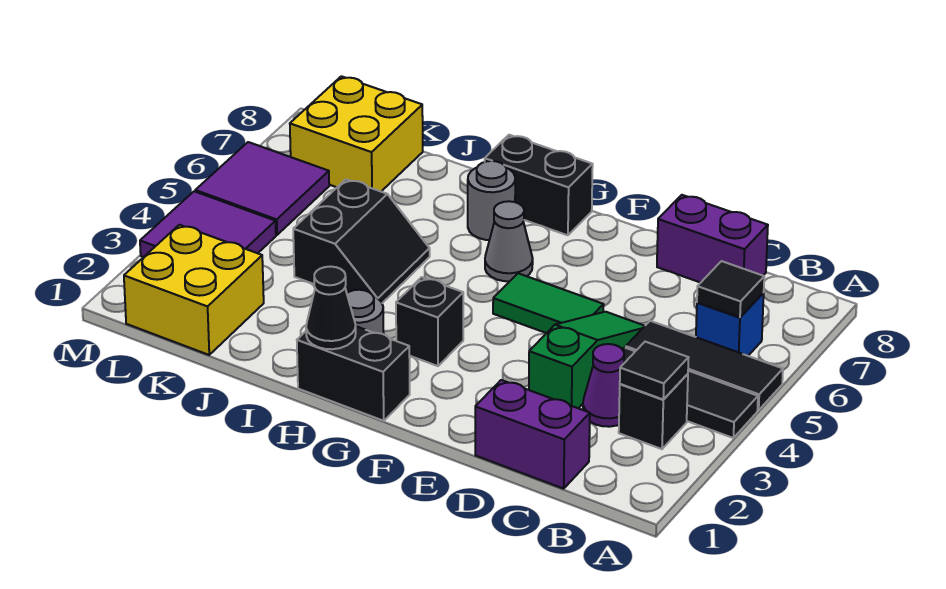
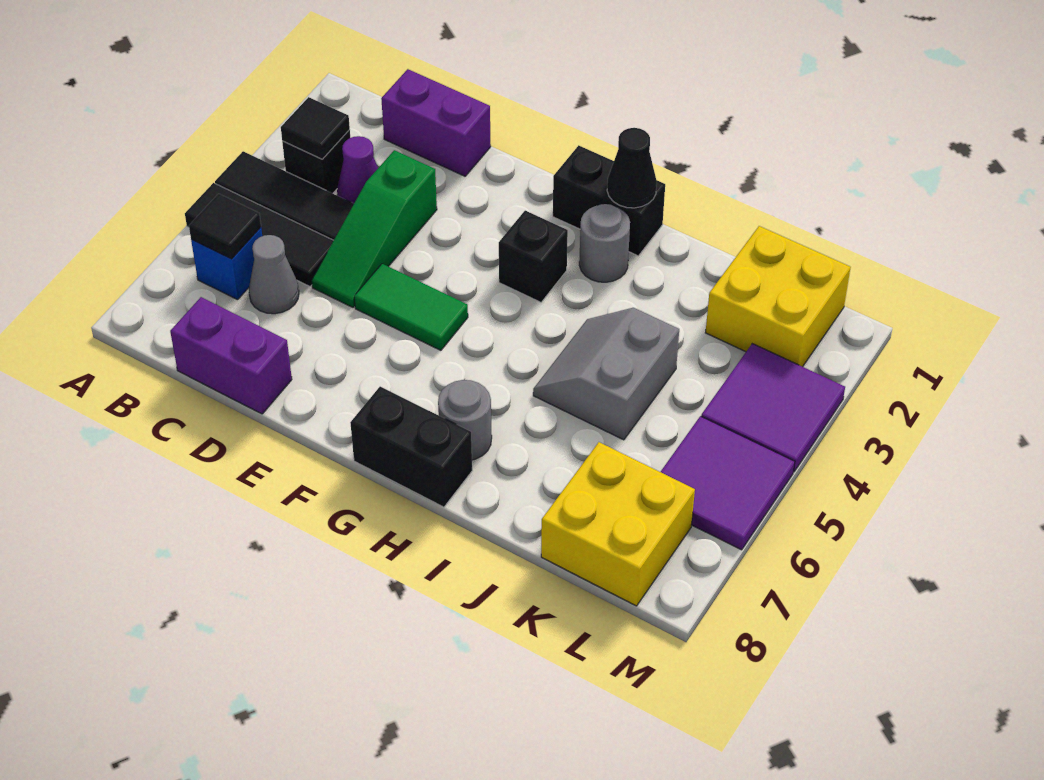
grey cone G6 level 1 -> grey cone C6 level 1
black slope I4:J5 level 1 top J -> grey slope I4:J5 level 1 top J

